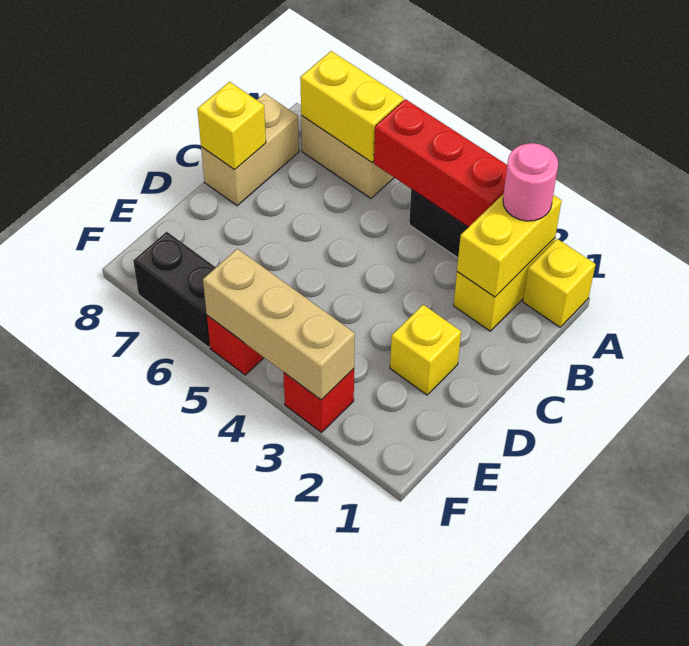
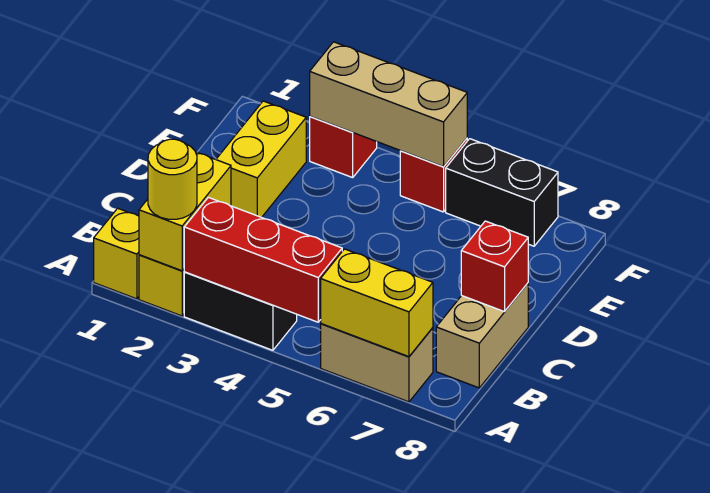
pink round brick A2 level 3 -> yellow round brick A2 level 3
yellow brick C8 level 2 -> red brick C8 level 2
yellow brick D2 level 1 -> yellow brick D2:E2 level 1

